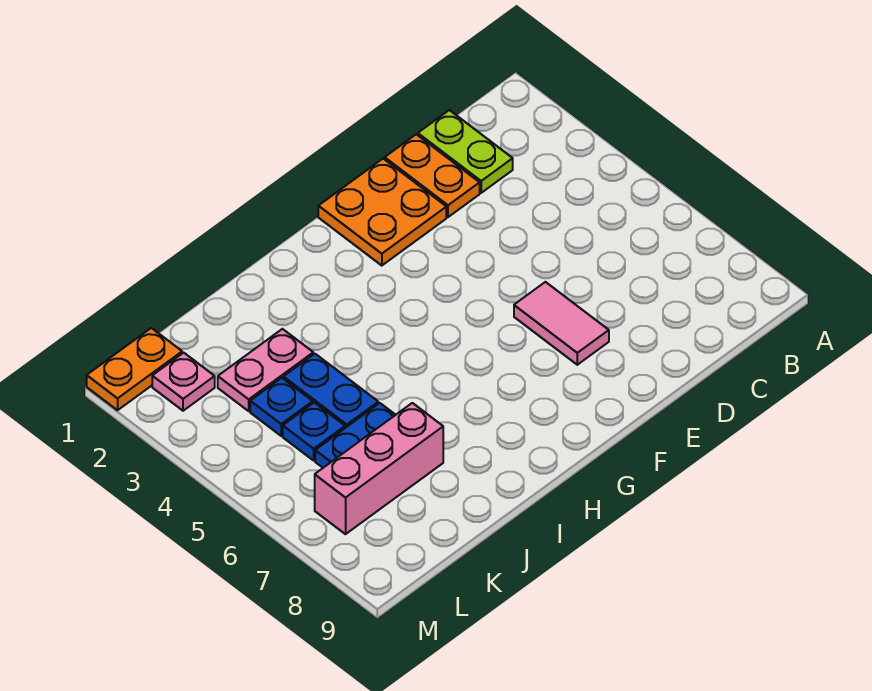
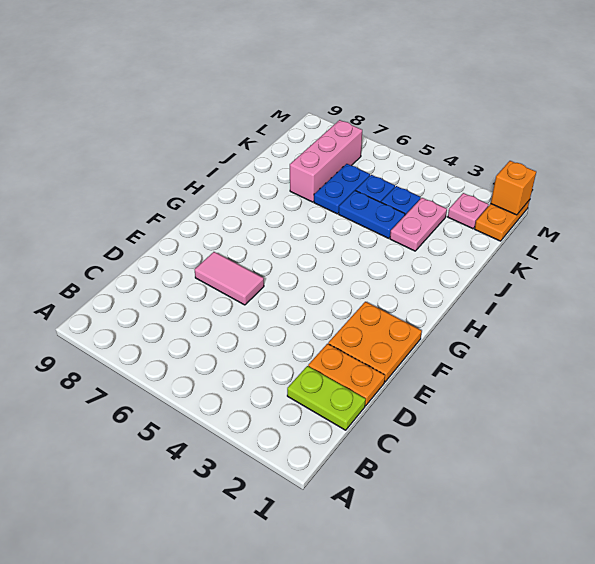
none -> orange brick M1 level 2

